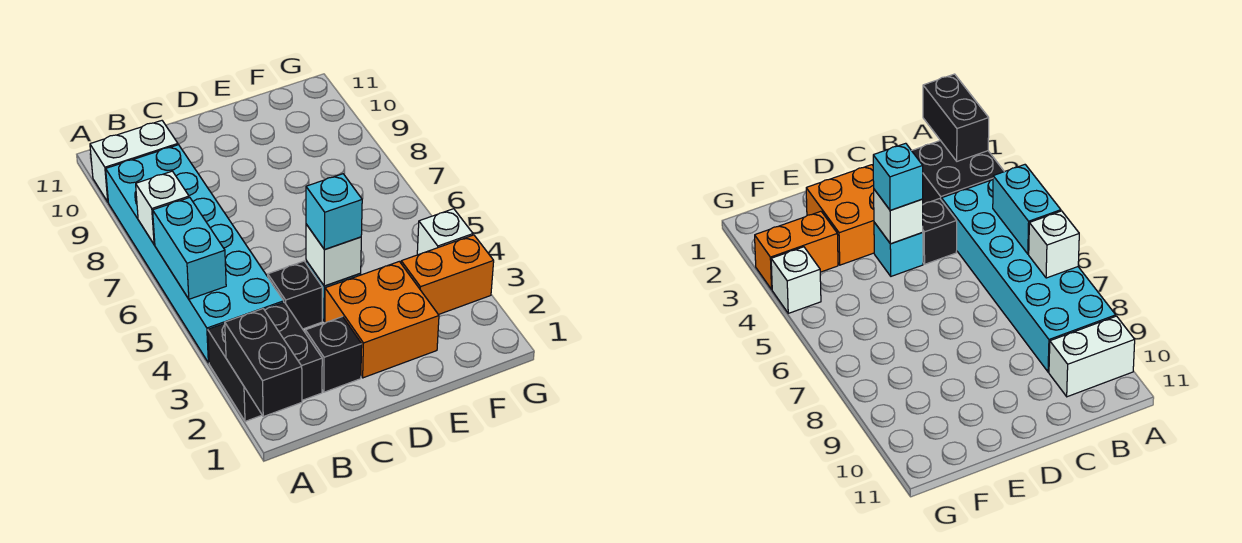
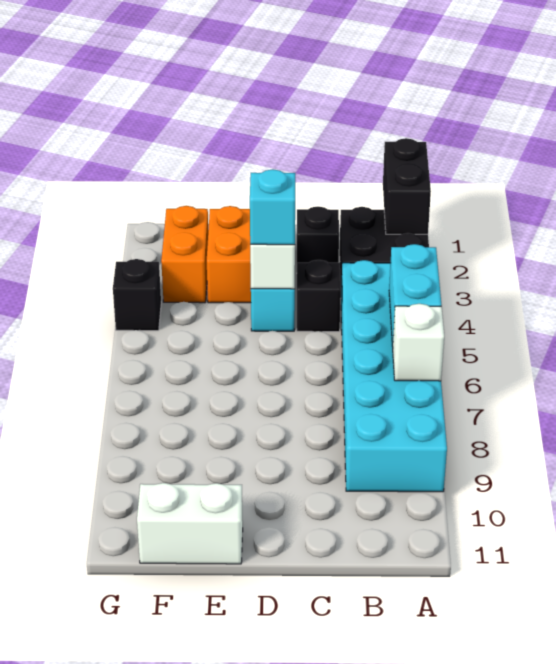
white brick A10:B10 level 1 -> white brick E11:F11 level 1
orange brick F3:G3 level 1 -> orange brick F2:F3 level 1
white brick G4 level 1 -> black brick G4 level 1

